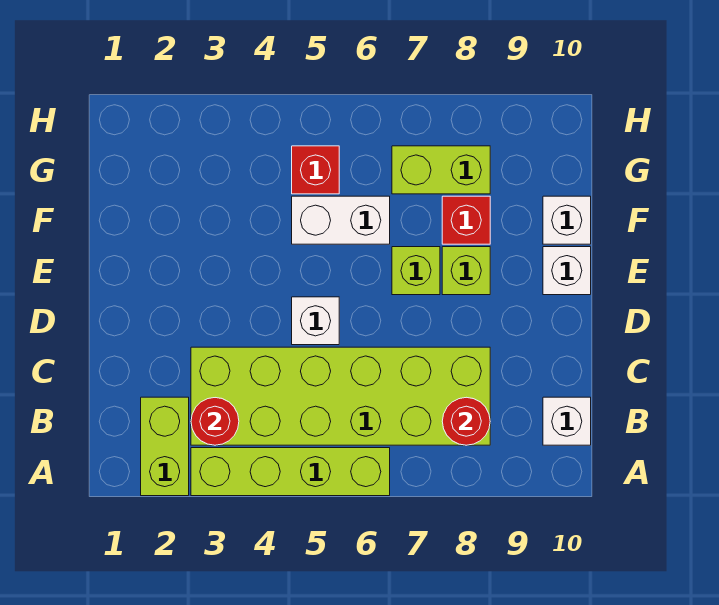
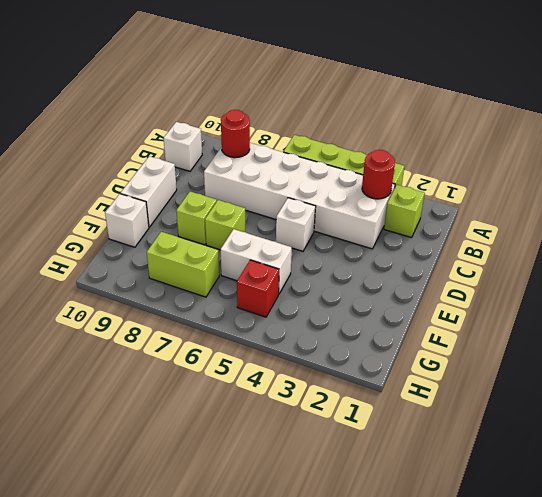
lime brick A2:B2 level 1 -> lime brick B2 level 1
lime brick B3:C8 level 1 -> white brick B3:C8 level 1
white brick E10 level 1 -> white brick D10:E10 level 1
red brick F8 level 1 -> none

